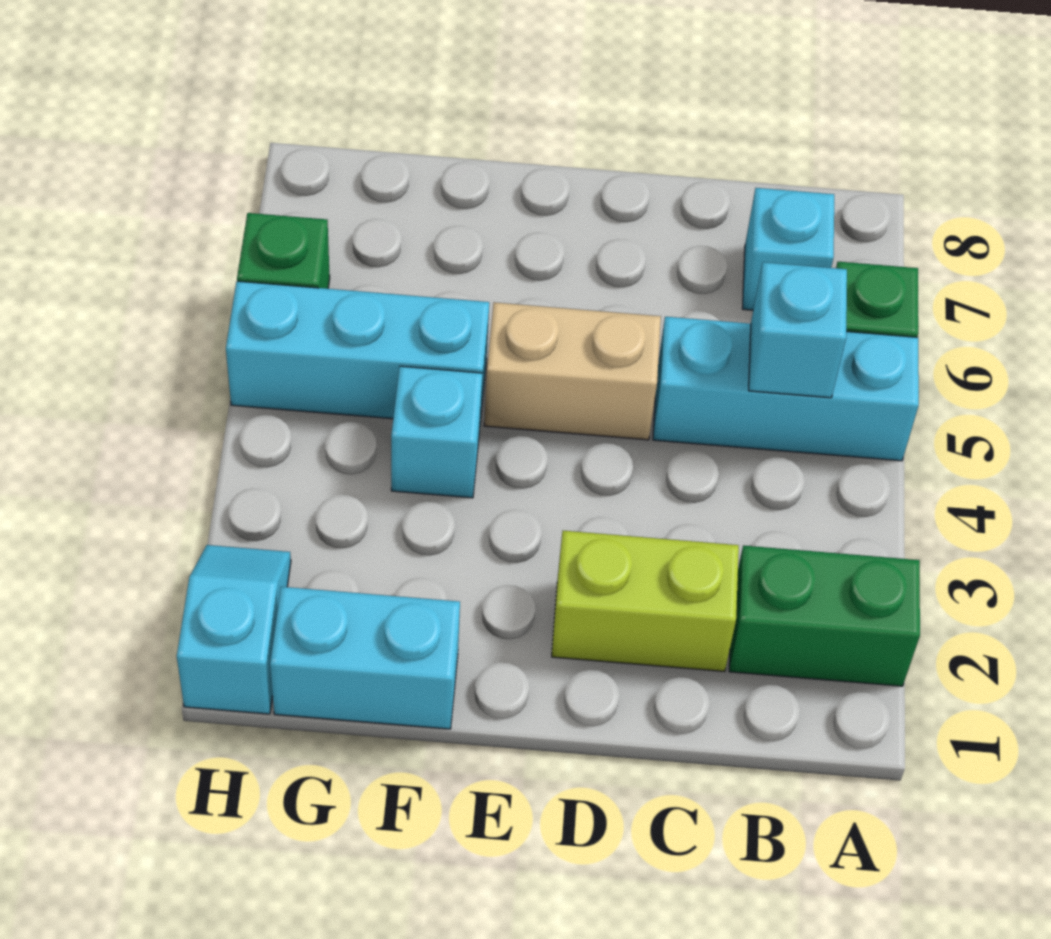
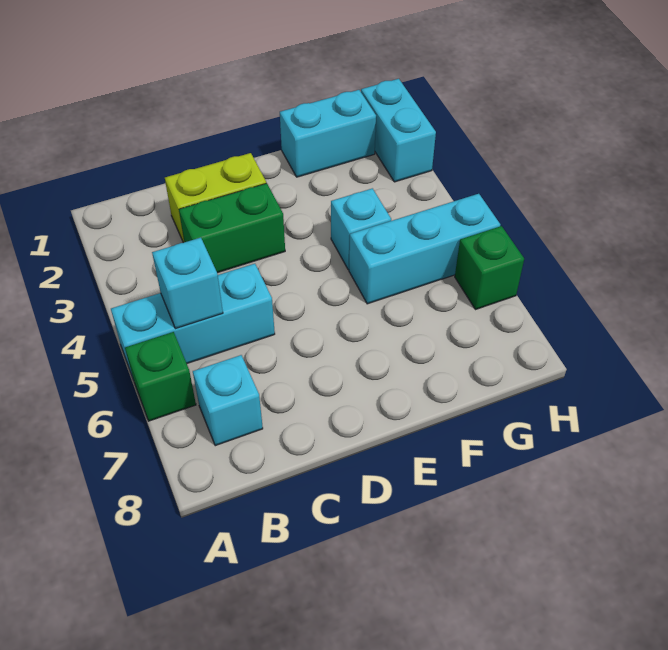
green brick A2:B2 level 1 -> green brick C3:D3 level 1
tan brick D5:E5 level 1 -> none
cyan slope H1:H2 level 1 top 1 -> cyan brick H1:H2 level 1

